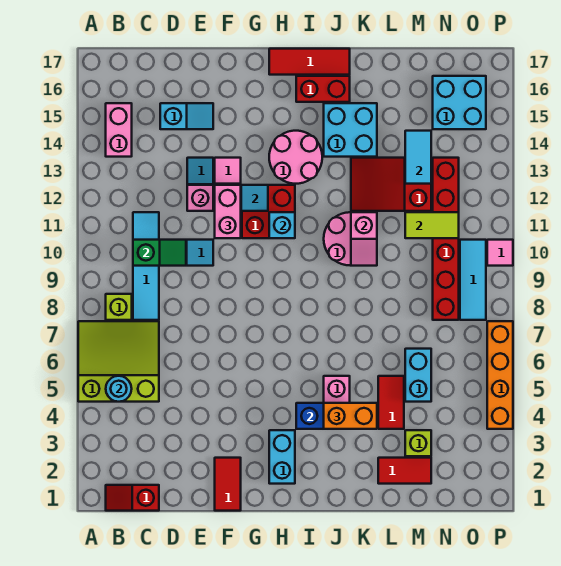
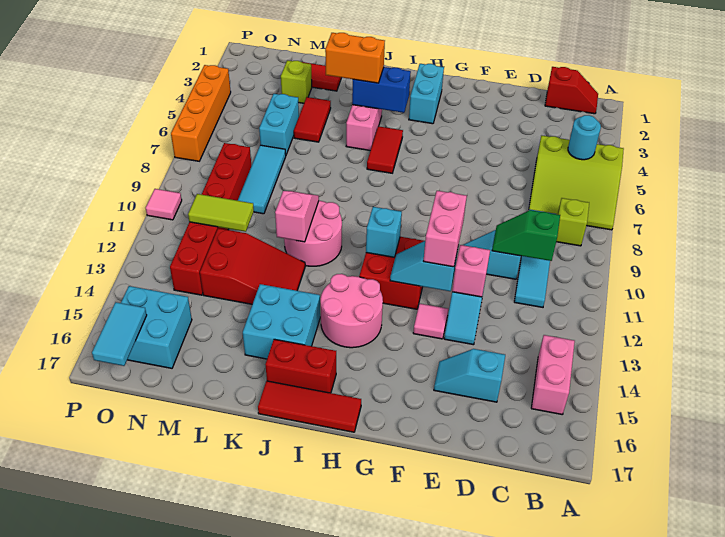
red tile F1:F2 level 1 -> red tile I5:I6 level 1
cyan tile M13:M14 level 2 -> cyan tile O16:O17 level 2
cyan tile O8:O10 level 1 -> cyan tile M7:M9 level 1

